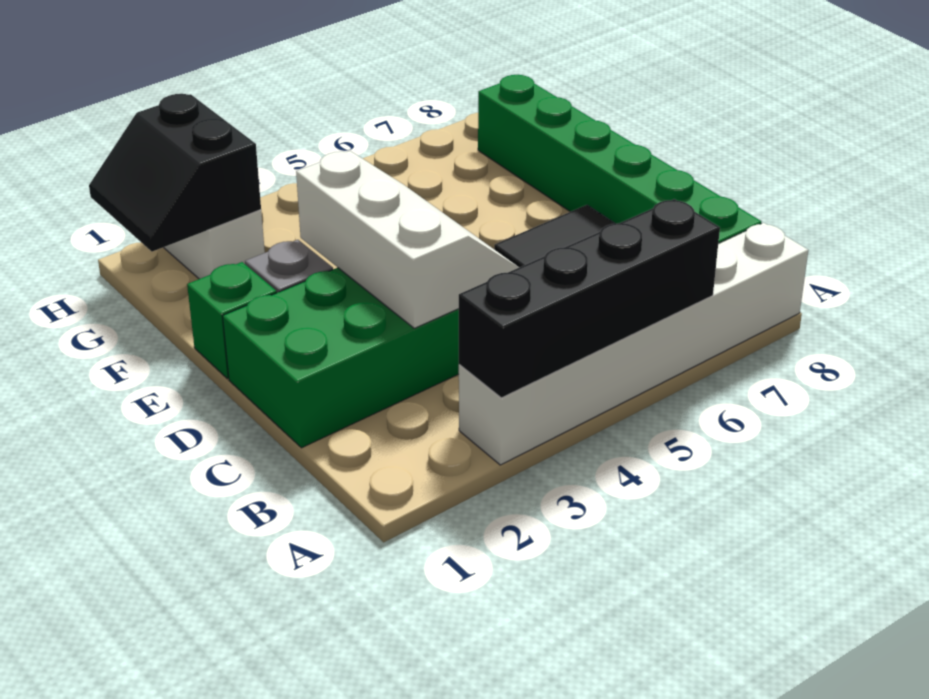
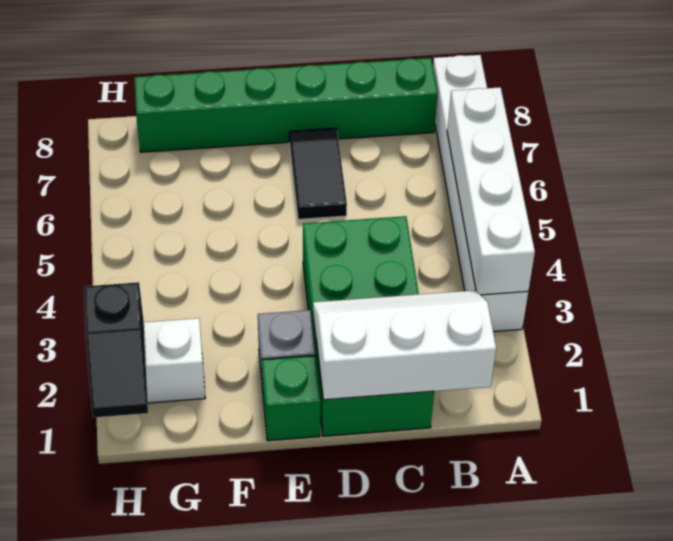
black brick A3:A6 level 2 -> white brick A3:A6 level 2
white slope C3:E4 level 2 top 3 -> white slope B1:D2 level 2 top 1
black slope G1:H2 level 2 top 2 -> black slope H1:H2 level 2 top 2

